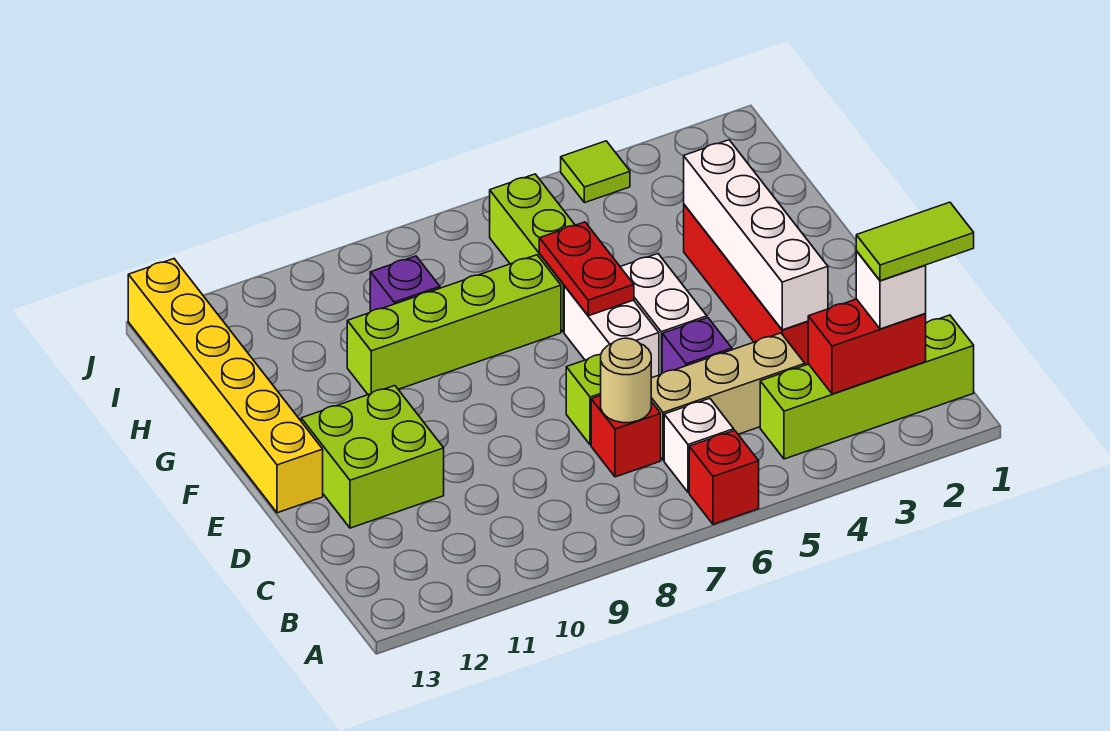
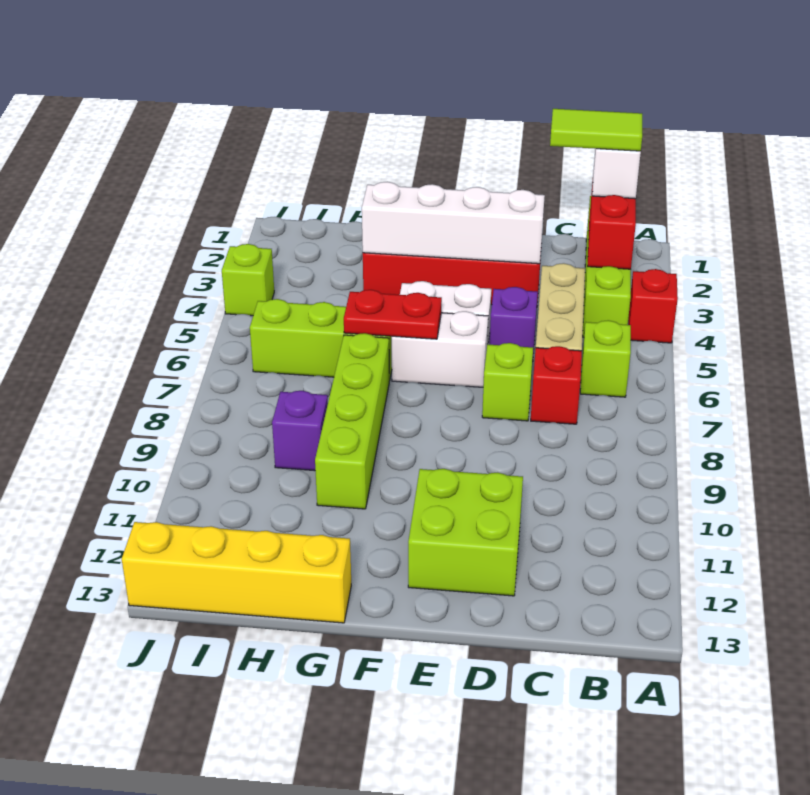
red brick A6 level 1 -> red brick A4 level 1
lime tile B1:B2 level 4 -> lime tile B2:C2 level 4
white brick B6 level 1 -> lime brick B6 level 1
tan round brick C7 level 2 -> none
yellow brick E13:J13 level 1 -> yellow brick G13:J13 level 1
lime tile J4 level 1 -> lime brick J4 level 1

